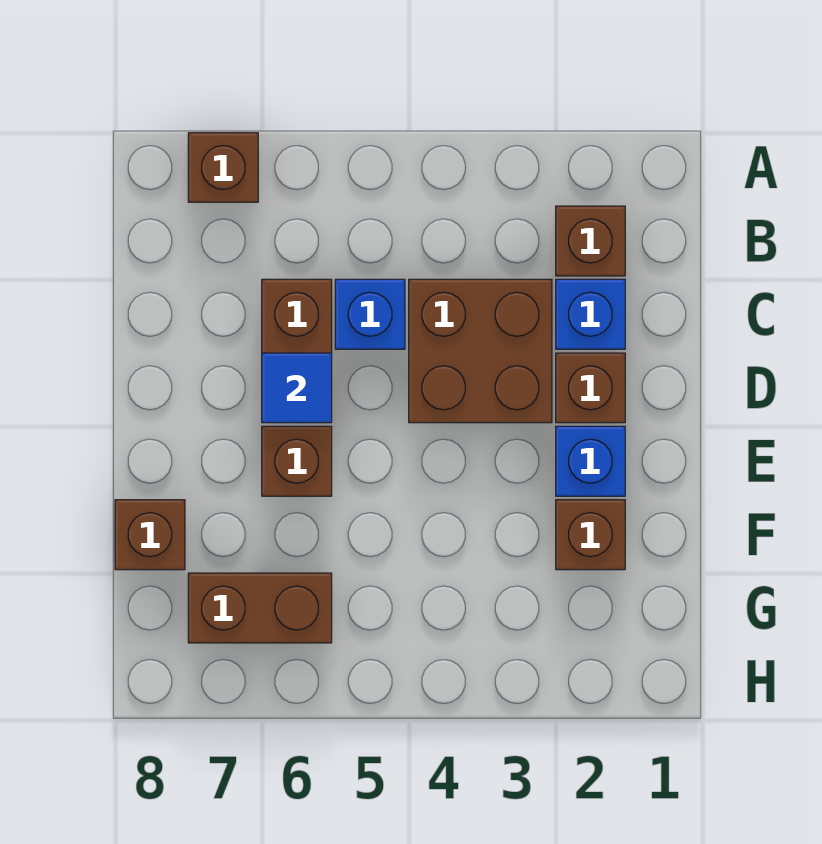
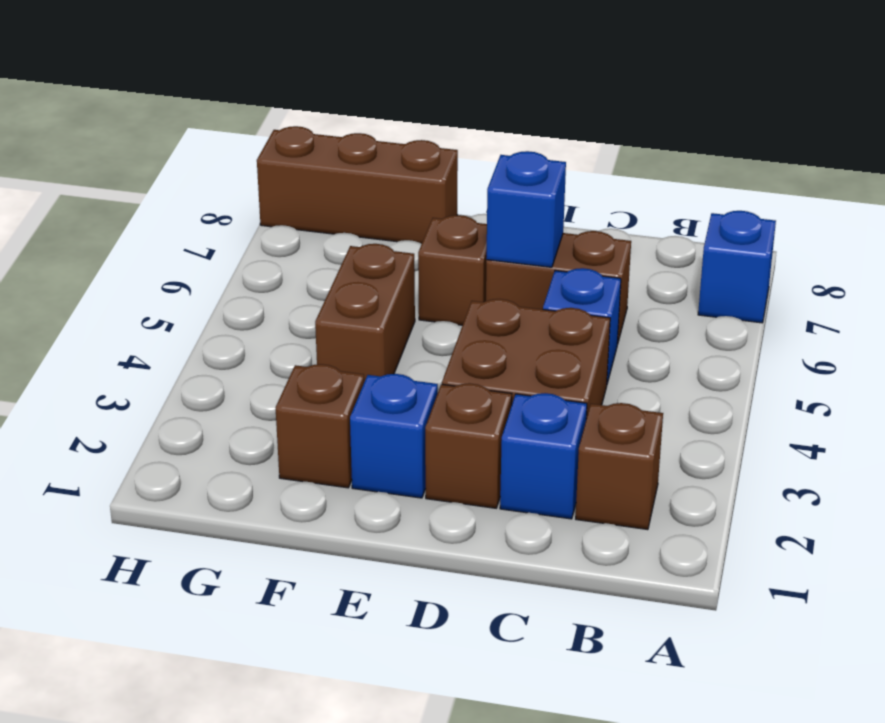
brown brick A7 level 1 -> blue brick A7 level 1
blue tile D6 level 2 -> blue brick D6 level 2
brown brick F8 level 1 -> brown brick F8:H8 level 1
brown brick G6:G7 level 1 -> brown brick F4:F5 level 1

